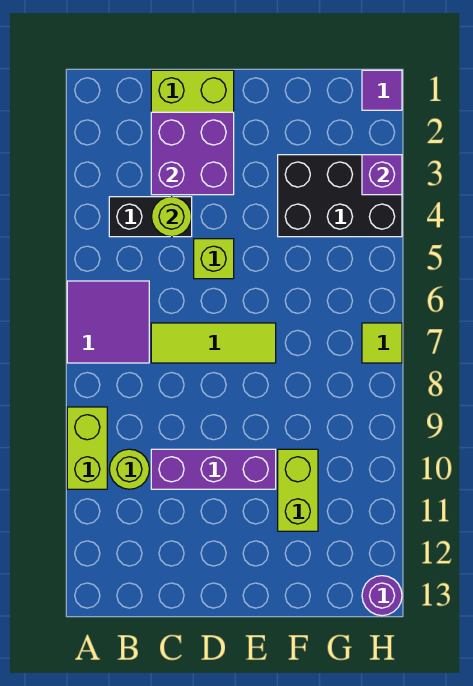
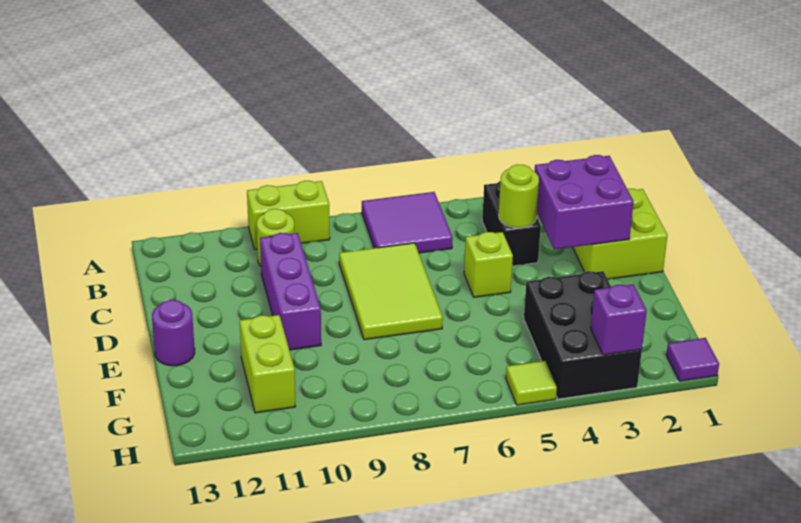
lime tile C7:E7 level 1 -> lime tile C7:E8 level 1
lime brick F10:F11 level 1 -> lime brick F11:G11 level 1
lime tile H7 level 1 -> lime tile H5 level 1
purple round brick H13 level 1 -> purple round brick E13 level 1

